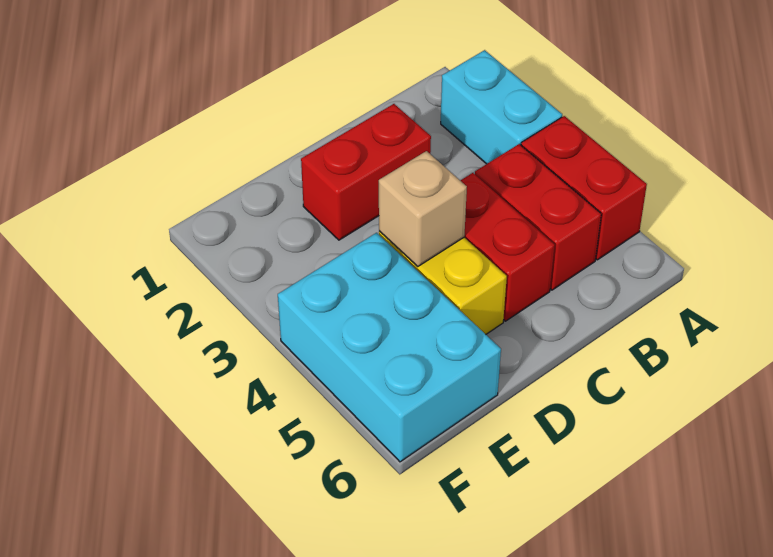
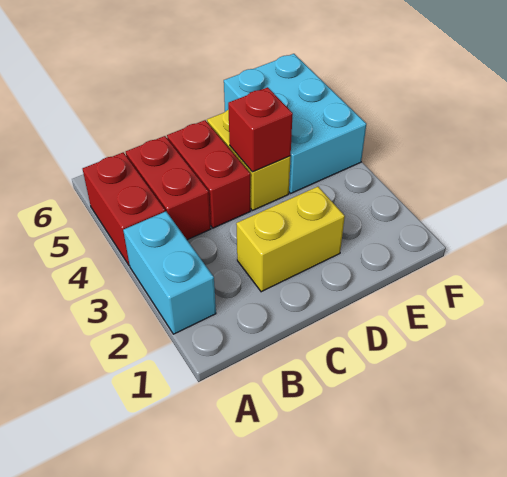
red brick C2:D2 level 1 -> yellow brick C2:D2 level 1
tan brick D4 level 2 -> red brick D4 level 2

